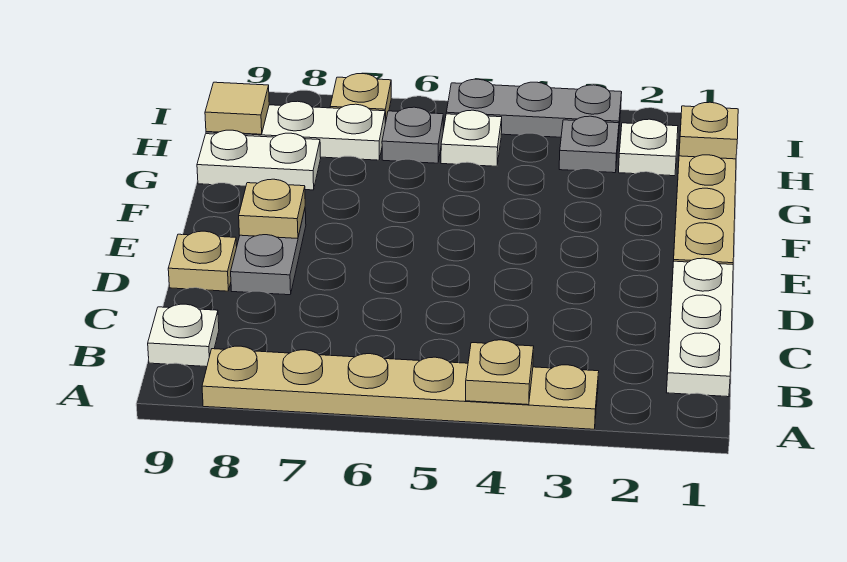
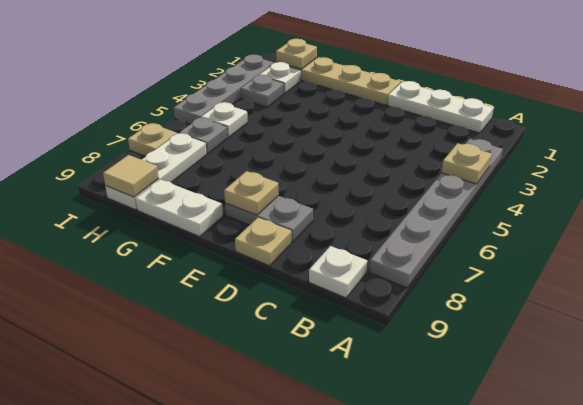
tan plate A3:A8 level 1 -> grey plate A3:A8 level 1
white plate G8:G9 level 1 -> white plate F9:G9 level 1
grey plate I3:I5 level 1 -> grey plate I2:I5 level 1

